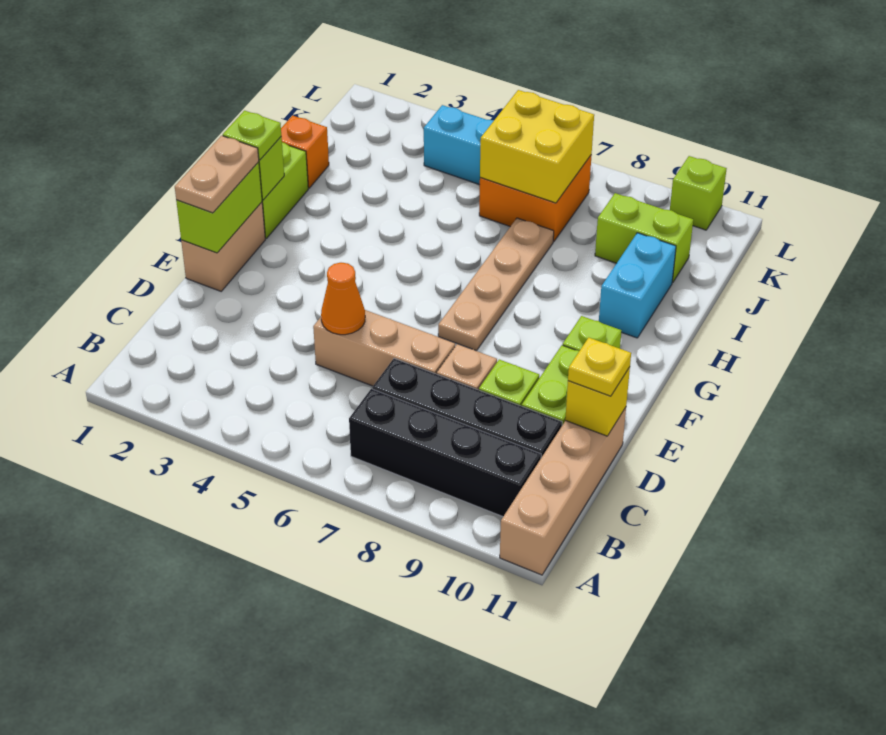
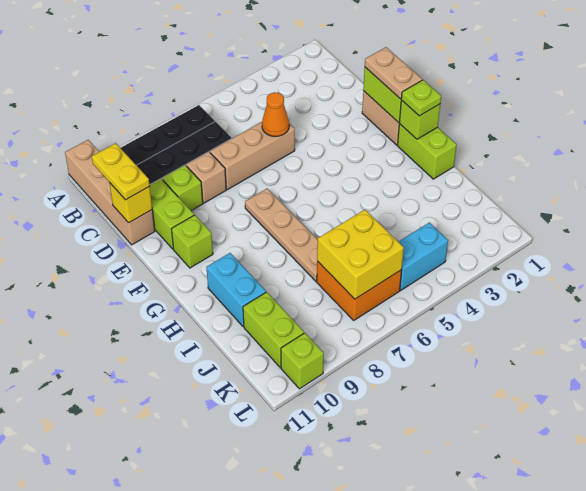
yellow plate D11 level 3 -> yellow plate C11:D11 level 3
orange brick I1 level 1 -> none
lime brick J9:J10 level 1 -> lime brick J10:K10 level 1

